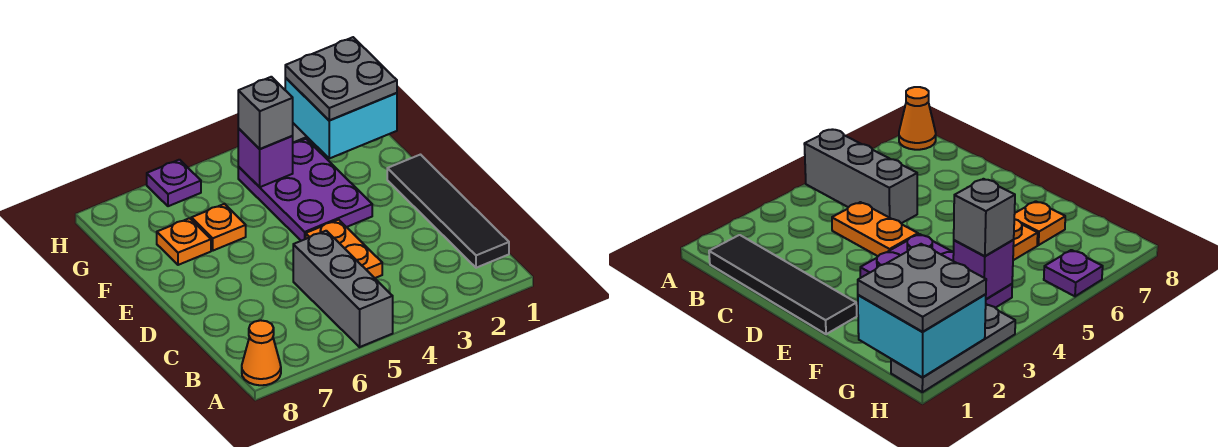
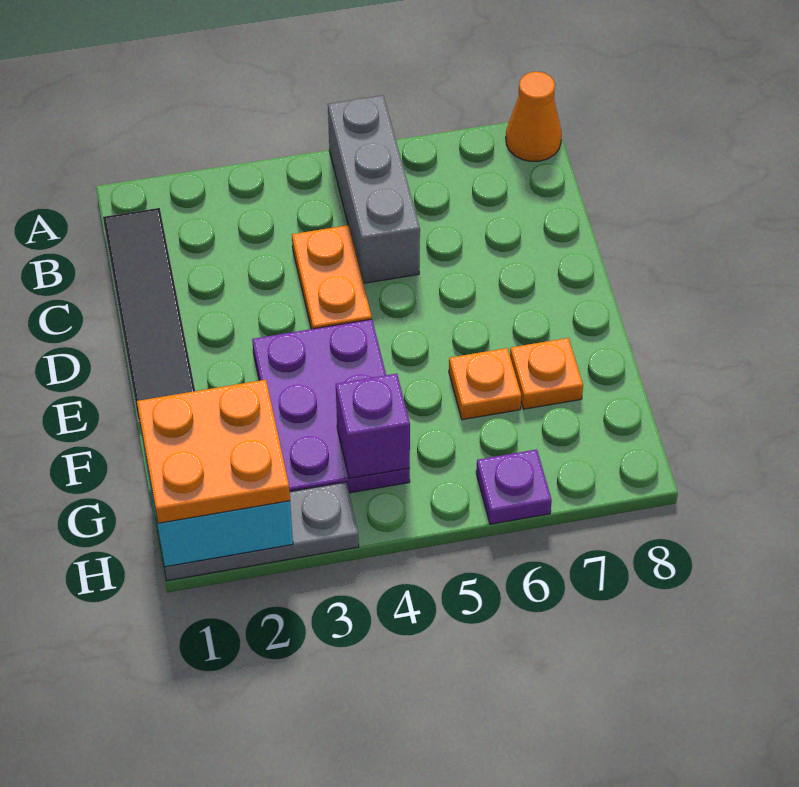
grey plate G1:H2 level 3 -> orange plate G1:H2 level 3
grey brick G4 level 3 -> none

